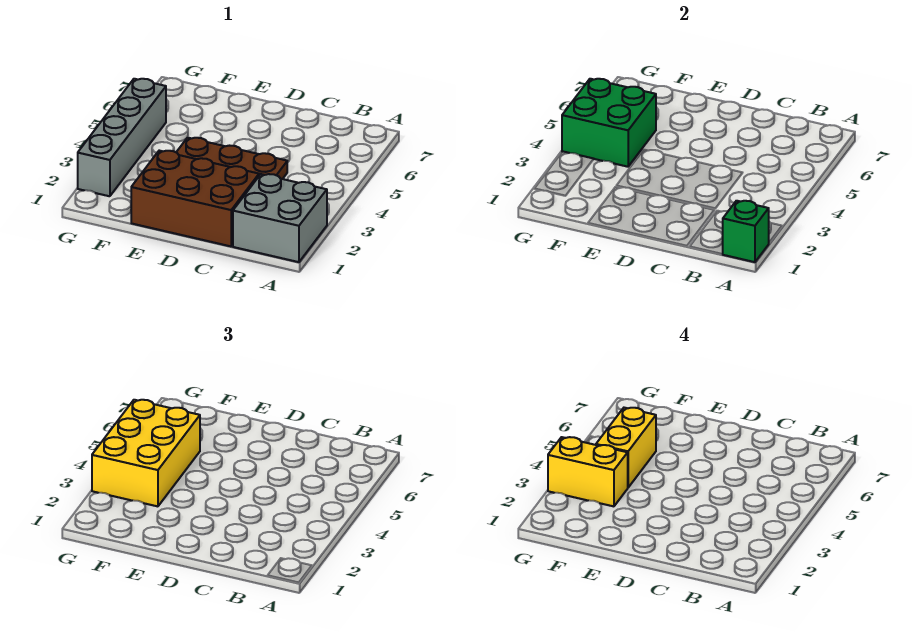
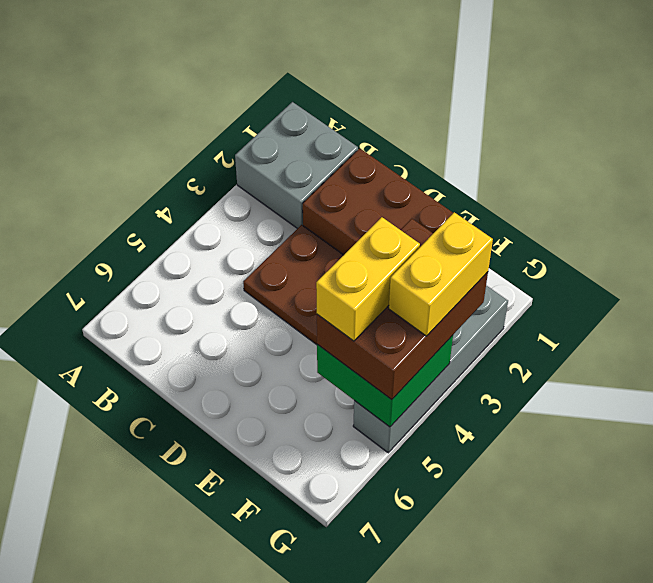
green brick A1 level 2 -> none
yellow brick F3:G5 level 3 -> brown brick F3:G5 level 3
yellow brick F3:G3 level 4 -> yellow brick G3:G4 level 4

